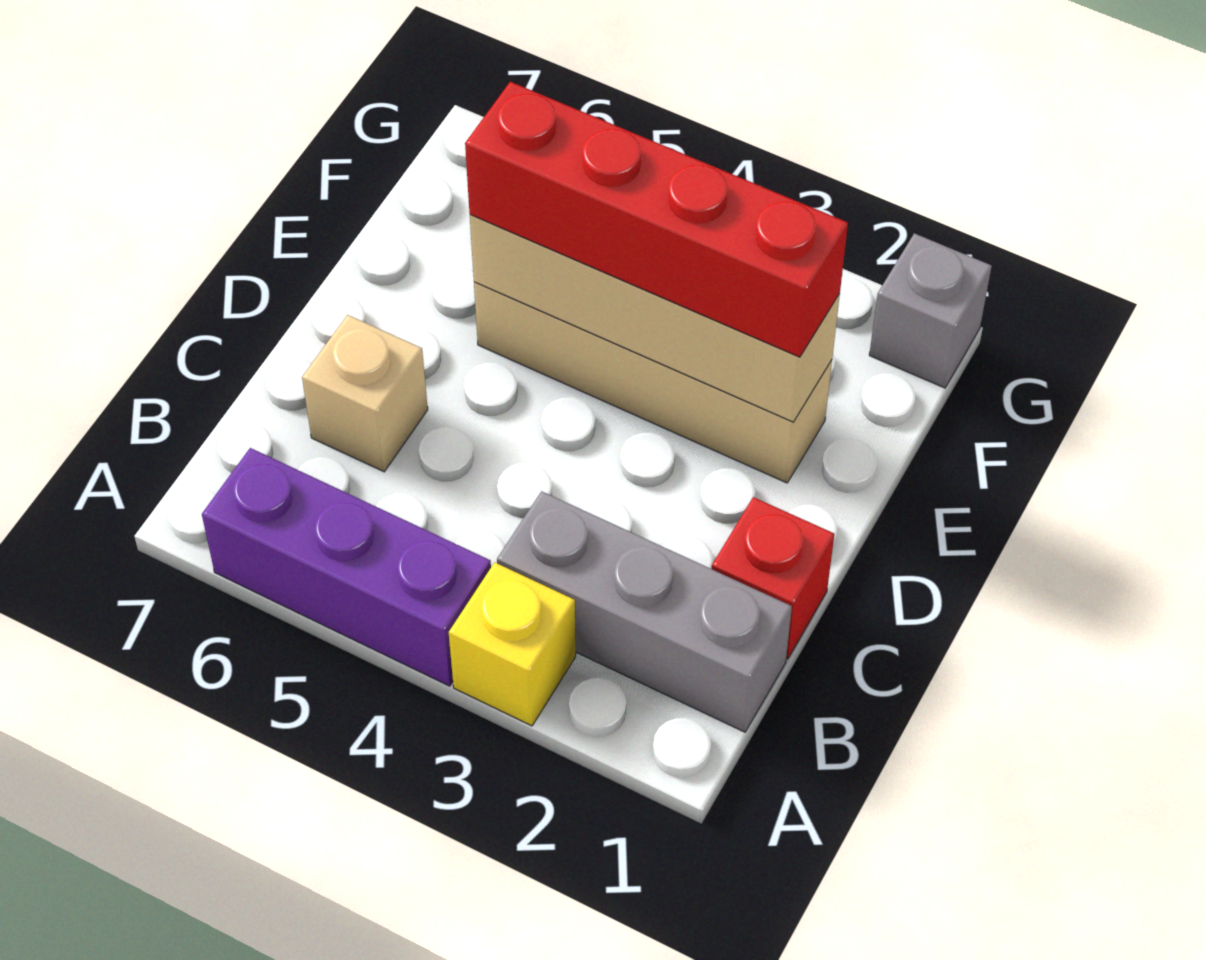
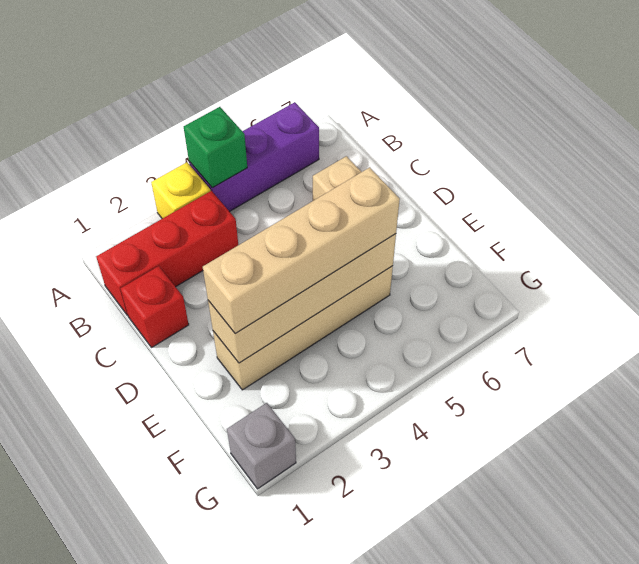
none -> green brick A4 level 2
grey brick B1:B3 level 1 -> red brick B1:B3 level 1
red brick E2:E5 level 3 -> tan brick E2:E5 level 3

